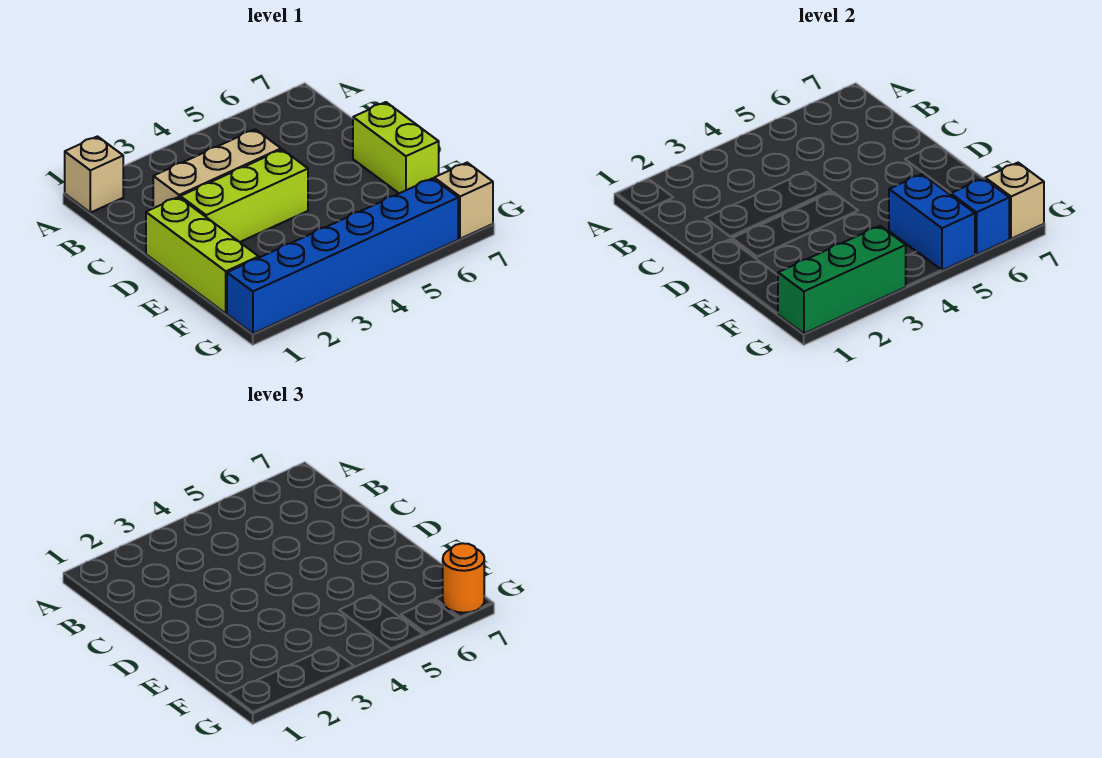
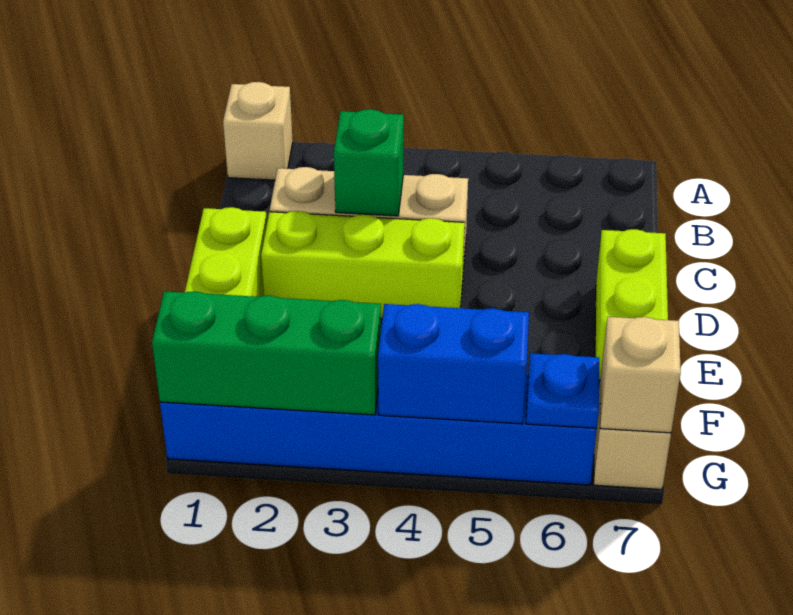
none -> green brick C3 level 2
blue brick F5:G5 level 2 -> blue brick G4:G5 level 2
blue brick G6 level 2 -> blue plate G6 level 2
orange round brick G7 level 3 -> none

